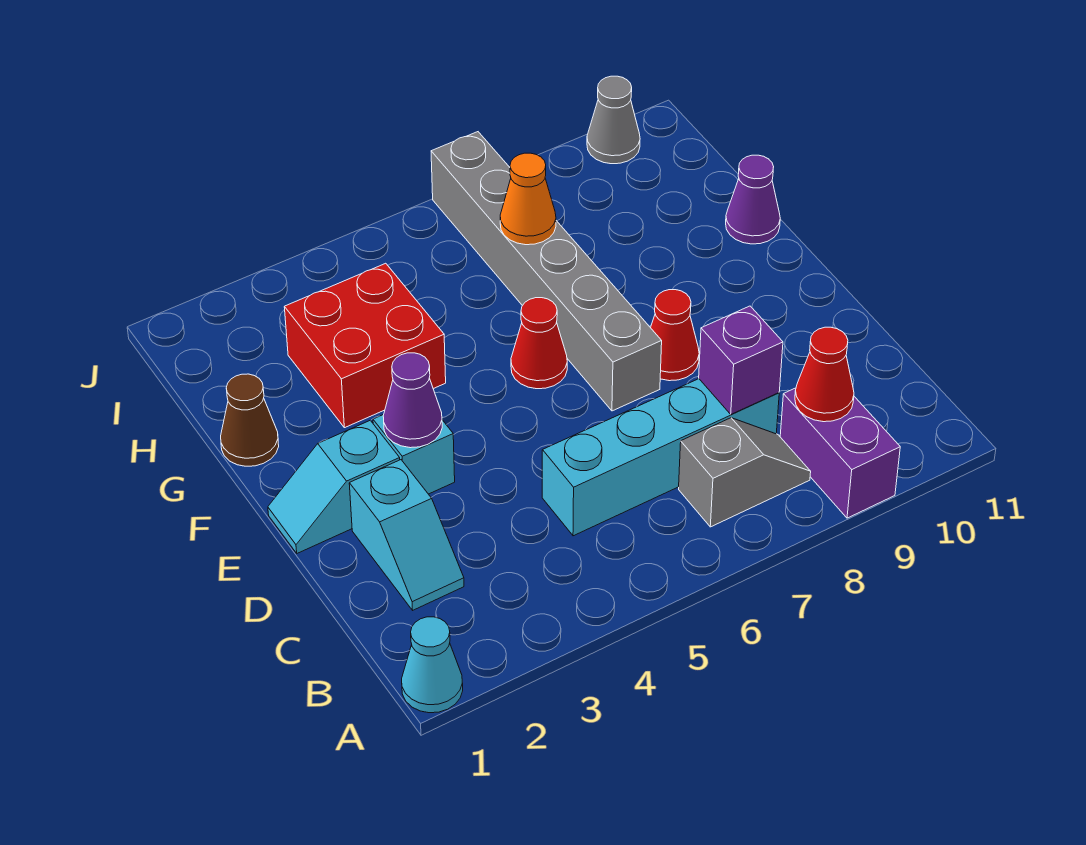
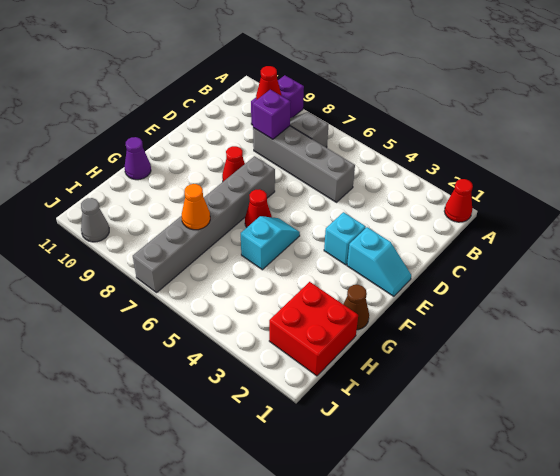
cyan cone A1 level 1 -> red cone A1 level 1
cyan slope C2:D2 level 1 top D -> cyan slope F5:G5 level 1 top G
cyan brick C5:C8 level 1 -> grey brick C5:C8 level 1
purple cone E3 level 2 -> none
red brick G3:H4 level 1 -> red brick H1:I2 level 1

